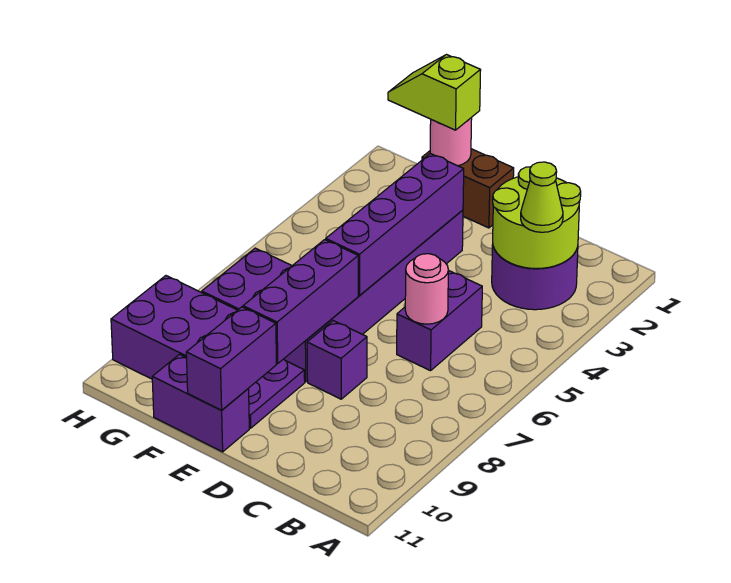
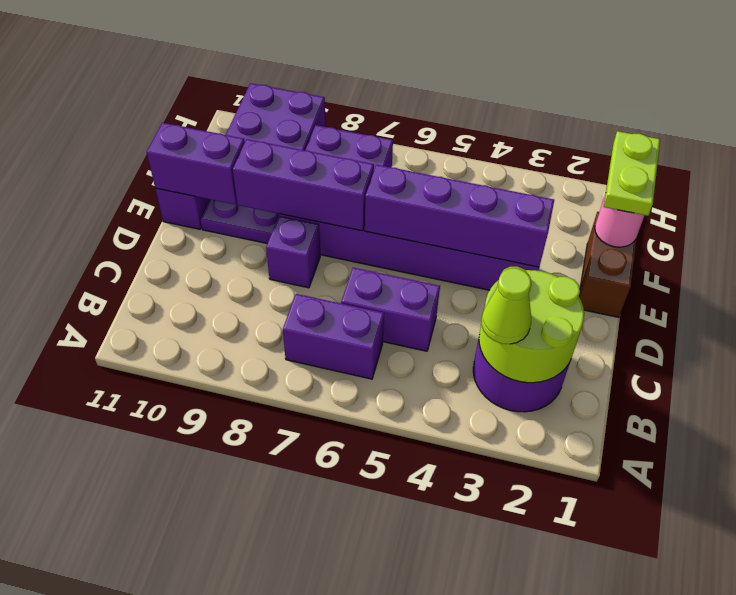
none -> purple brick B6:B7 level 1
pink round brick C6 level 2 -> none
lime slope F1:G1 level 3 top F -> lime plate F1:G1 level 3

